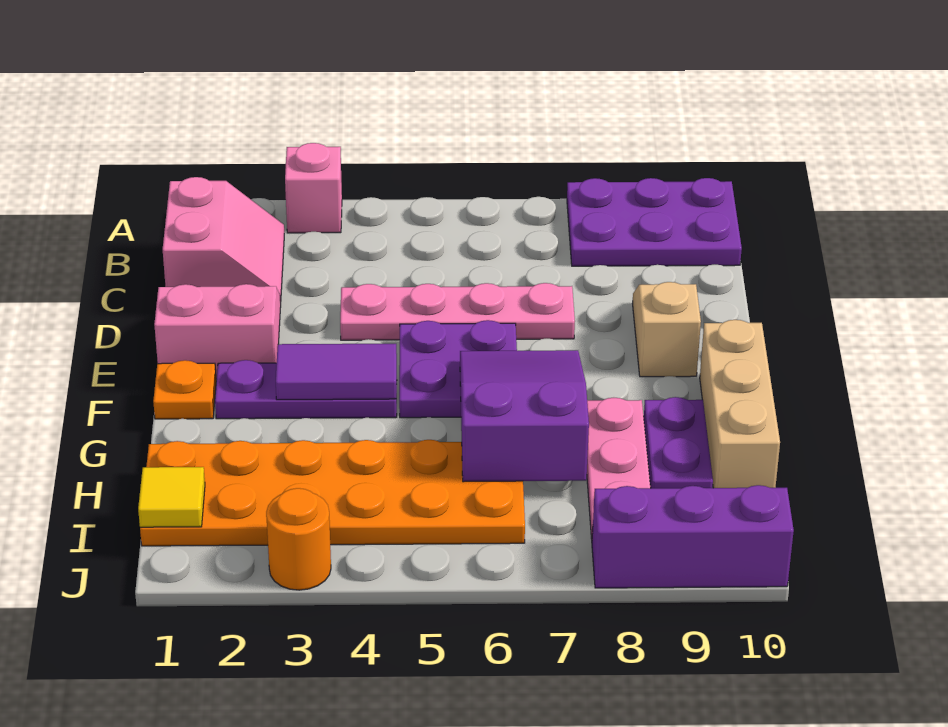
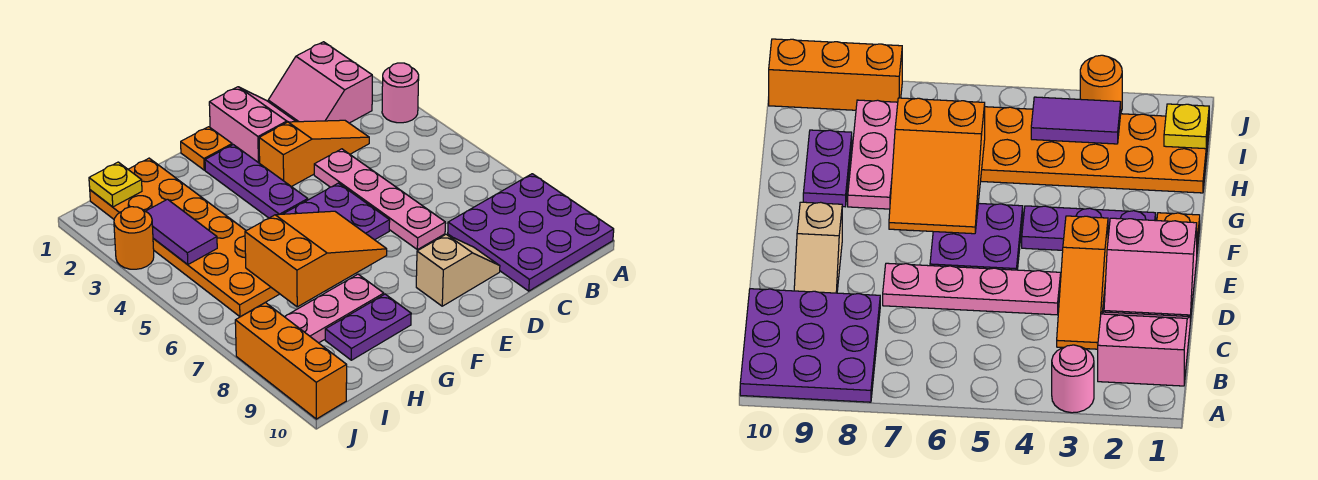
pink brick A3 level 1 -> pink round brick A3 level 1
purple plate A8:B10 level 1 -> purple plate A8:C10 level 1
pink slope B1:C2 level 1 top 1 -> pink slope B1:C2 level 1 top B
none -> orange slope C3:E3 level 1 top E
purple tile F3:F4 level 2 -> purple tile I3:I4 level 2
purple slope F6:H7 level 2 top H -> orange slope F6:H7 level 2 top H
tan brick F10:H10 level 1 -> none
yellow tile I1 level 2 -> yellow plate I1 level 2
purple brick J8:J10 level 1 -> orange brick J8:J10 level 1

